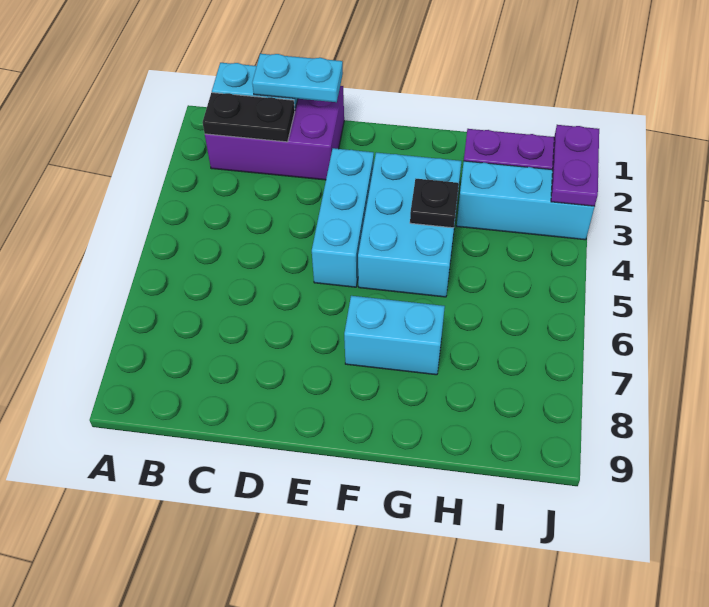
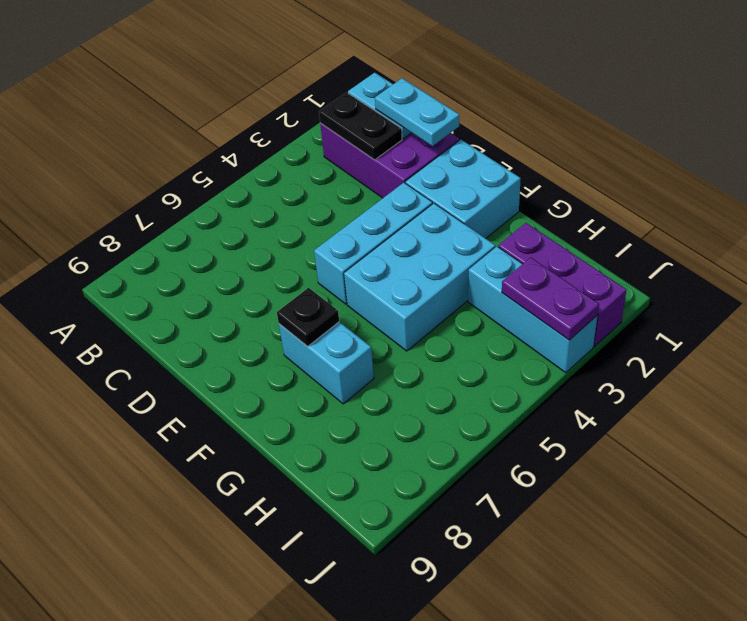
none -> cyan brick E1:F2 level 1
black plate G4 level 2 -> black plate F7 level 2
purple plate J2:J3 level 2 -> purple plate I3:J3 level 2

